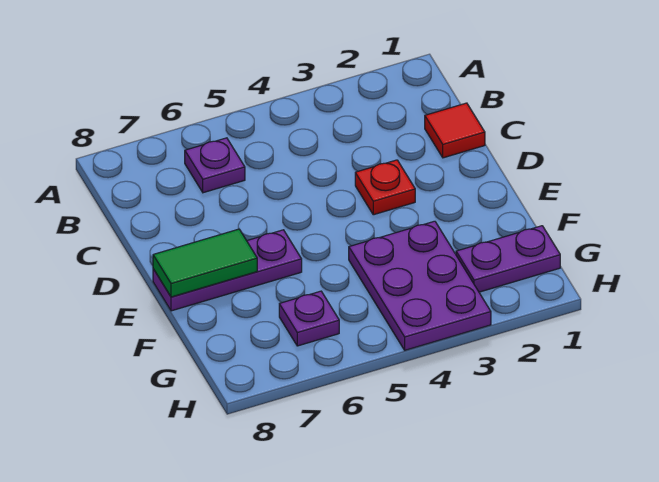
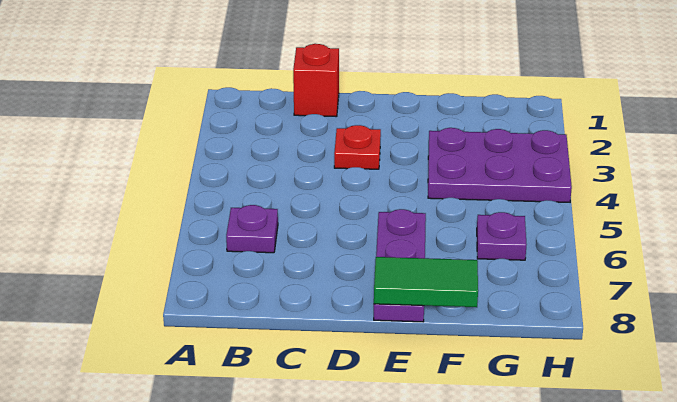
red tile C1 level 1 -> red brick C1 level 1
green tile E7:E8 level 2 -> green tile E8:F8 level 2
purple plate G1:G2 level 1 -> none

